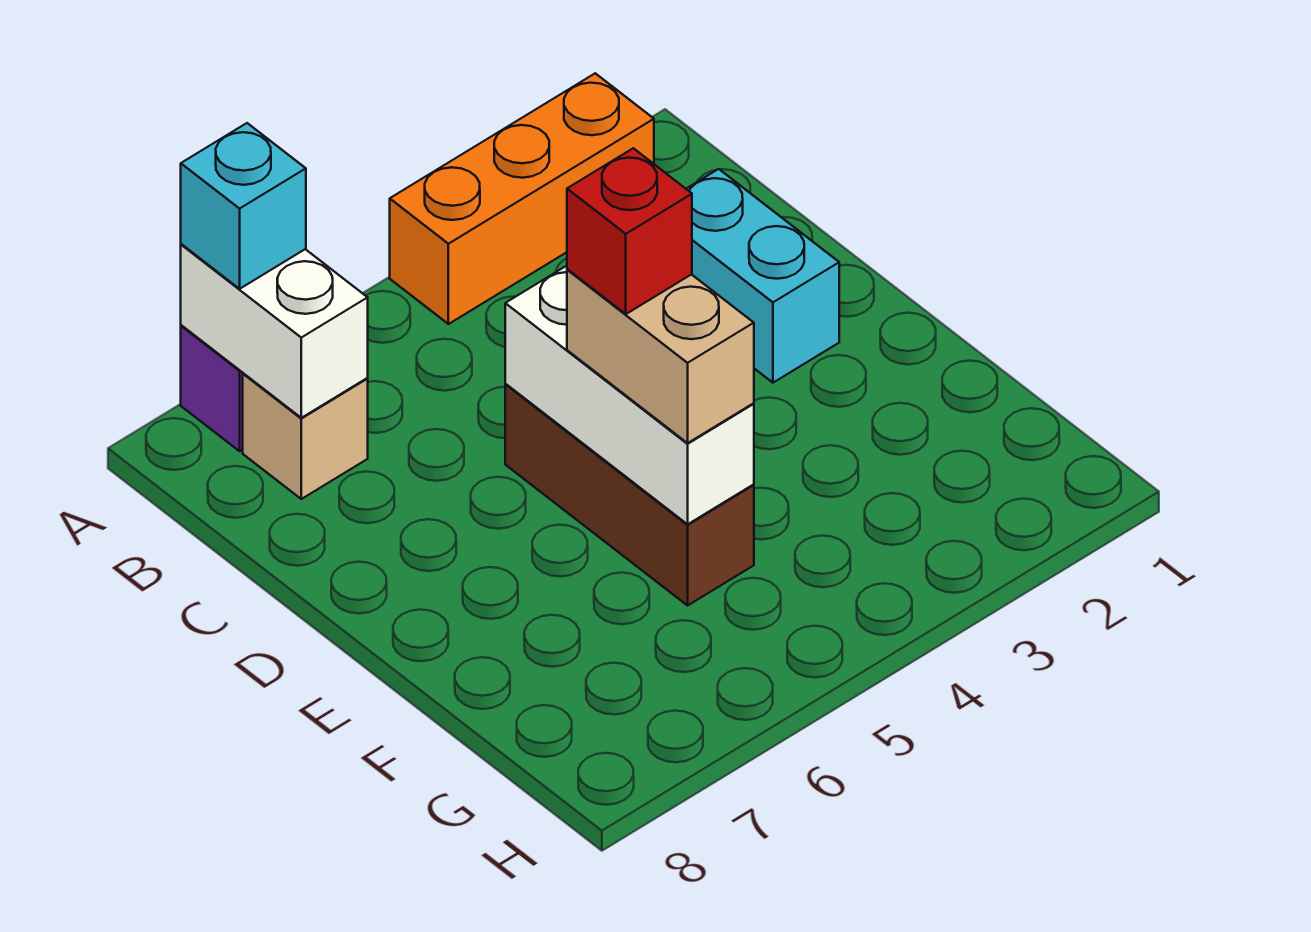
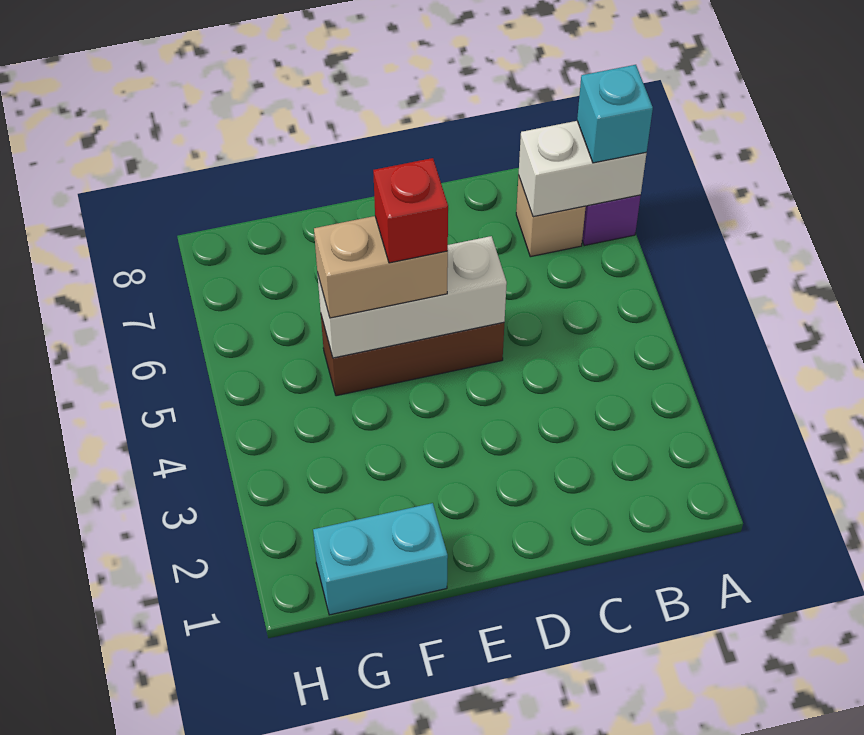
orange brick A2:A4 level 1 -> none
cyan brick C2:D2 level 1 -> cyan brick F1:G1 level 1

